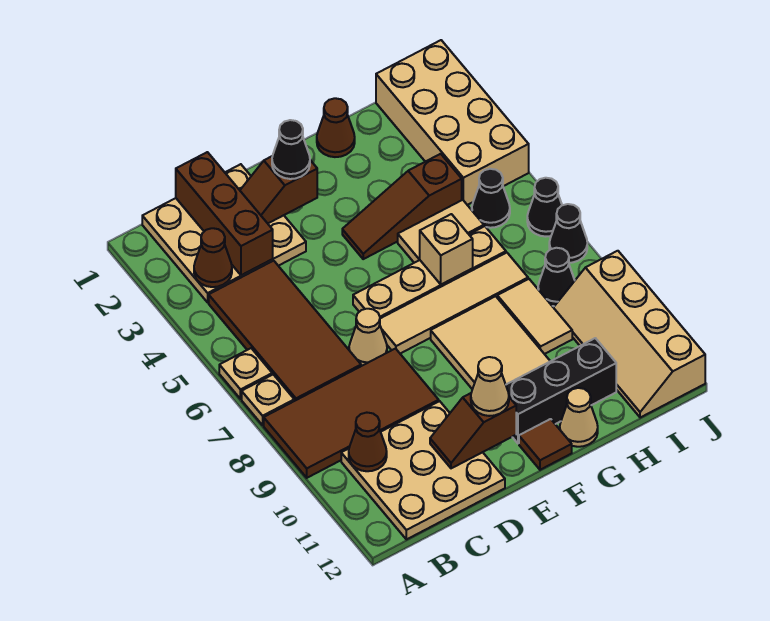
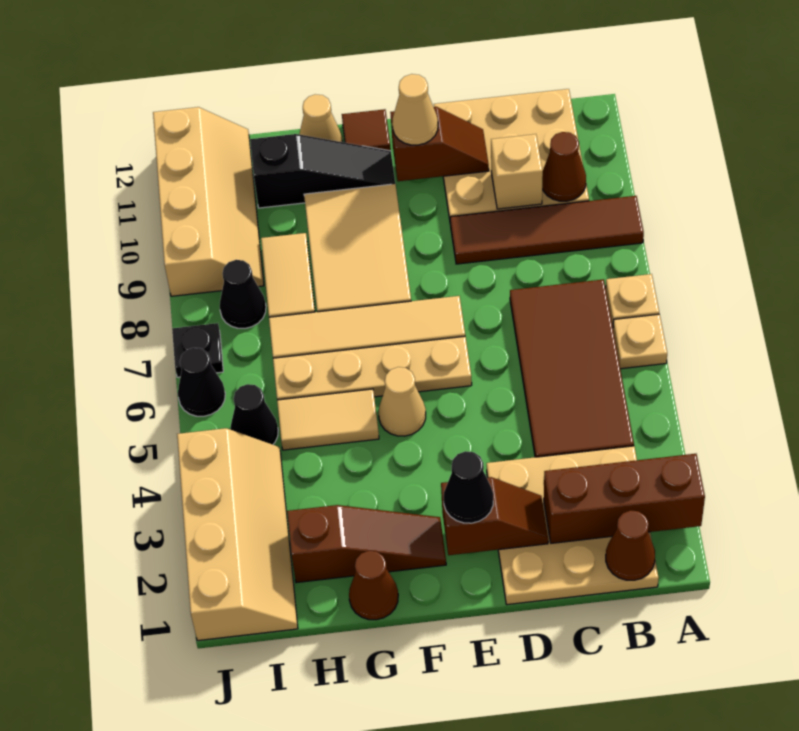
brown tile A8:D9 level 1 -> brown tile A9:D9 level 1
brown cone B3 level 2 -> brown cone B1 level 2
brown brick C1:C3 level 2 -> brown brick A2:C2 level 2
tan cone D7 level 1 -> tan cone F5 level 1
brown slope F4:H4 level 1 top H -> brown slope F2:H2 level 1 top H
black brick F11:H11 level 1 -> black slope F11:H11 level 1 top H
tan brick G6 level 2 -> tan brick C10 level 2
tan brick I1:J4 level 1 -> tan slope I1:J4 level 1 top J
black cone J7 level 1 -> black plate J7 level 1

